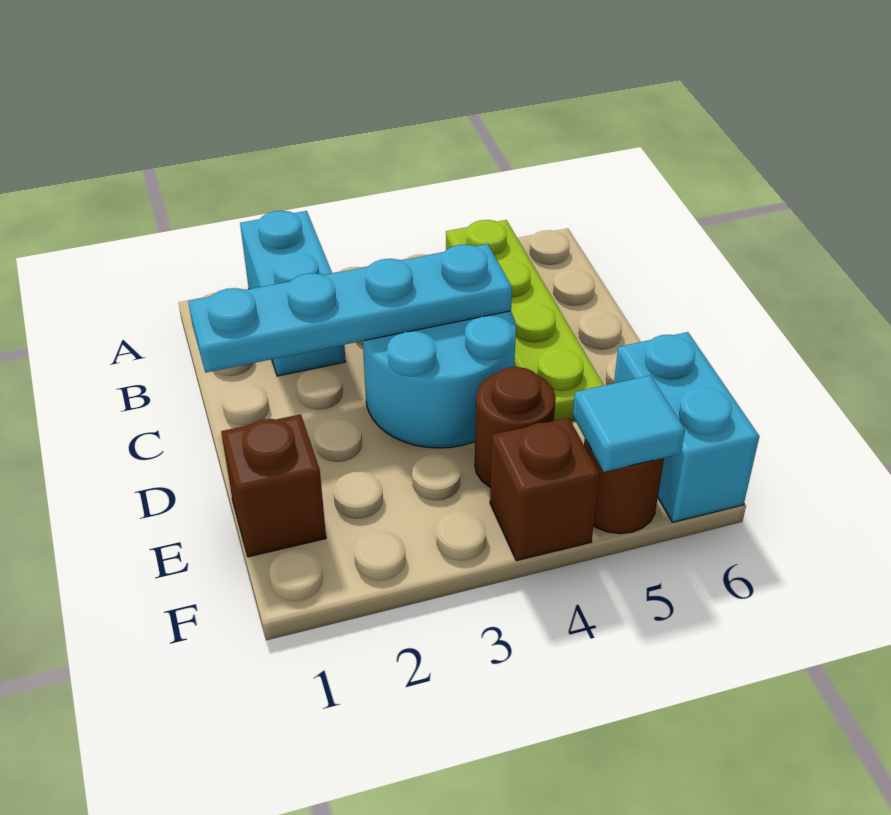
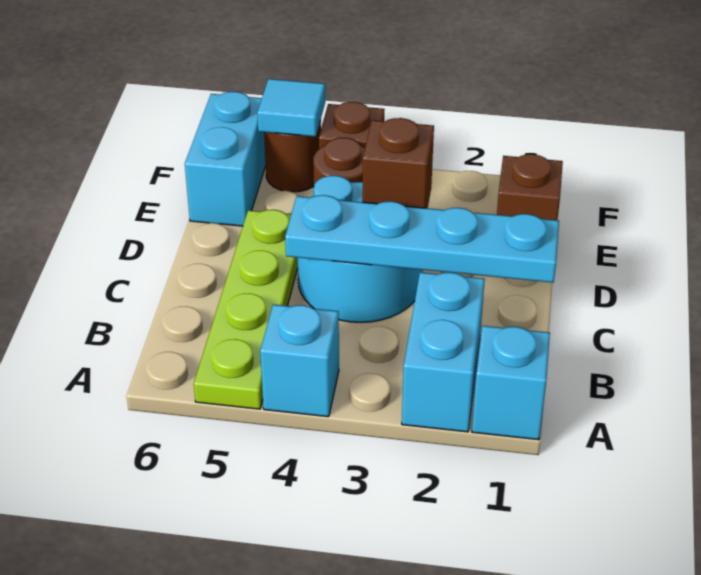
none -> cyan brick A1 level 1
none -> cyan brick A4 level 1
none -> brown brick D3 level 2

